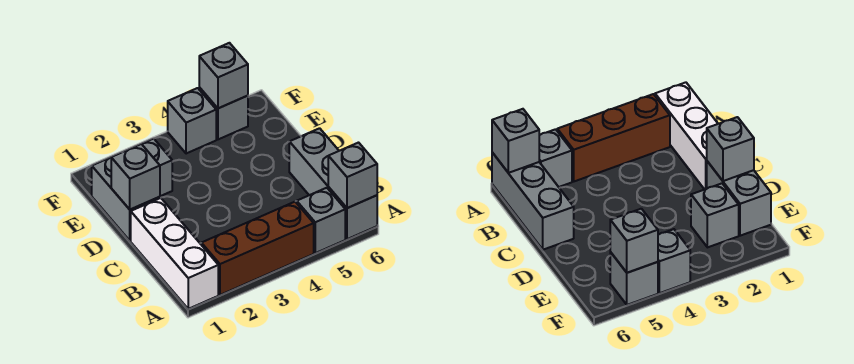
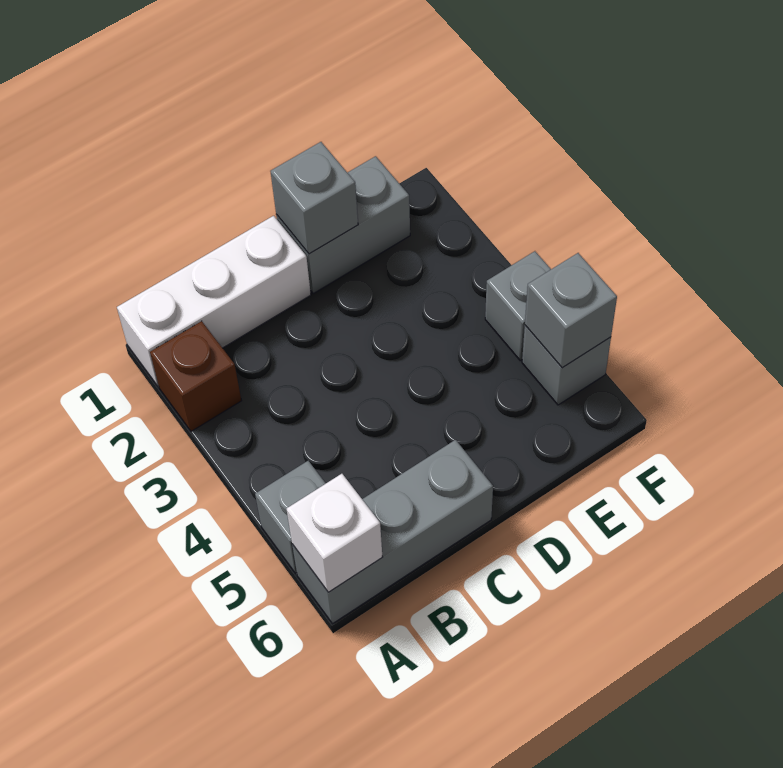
brown brick A2:A4 level 1 -> brown brick A2 level 1
grey brick A6 level 2 -> white brick A6 level 2
grey brick E2 level 1 -> none

